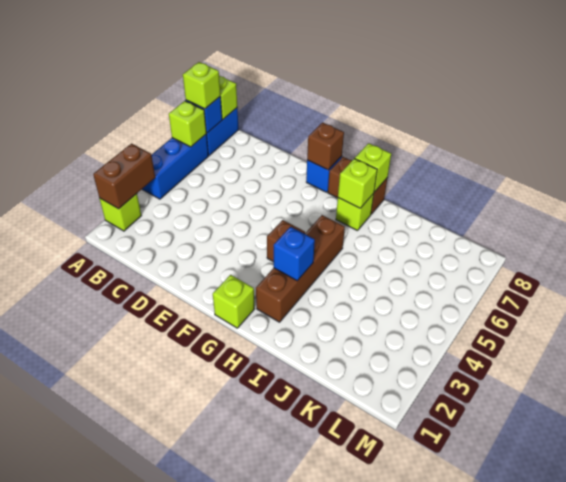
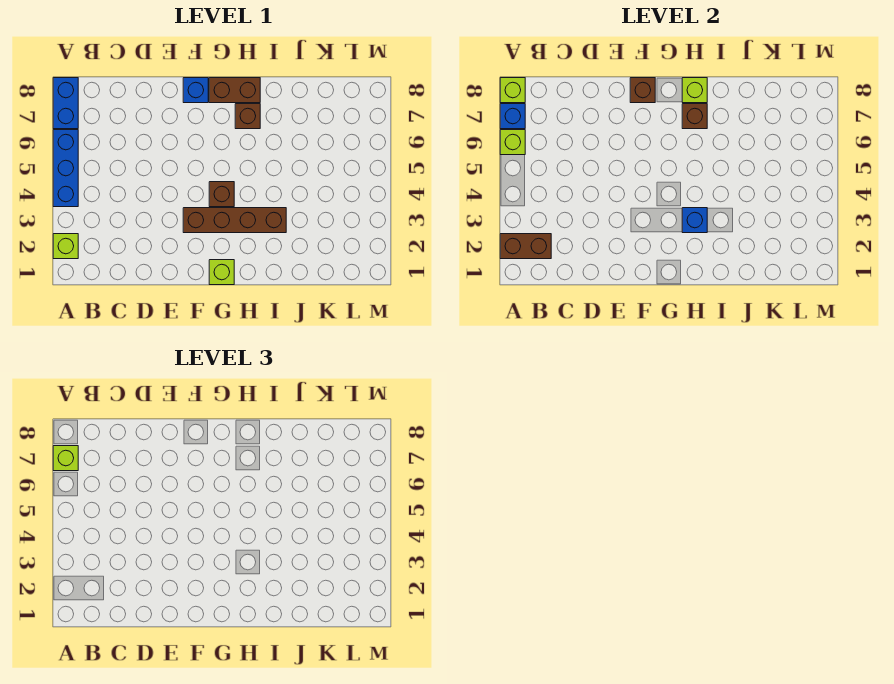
brown brick A2:A3 level 2 -> brown brick A2:B2 level 2
brown brick H2:H5 level 1 -> brown brick F3:I3 level 1
lime brick H7 level 1 -> brown brick H7 level 1
lime brick H7 level 2 -> brown brick H7 level 2

